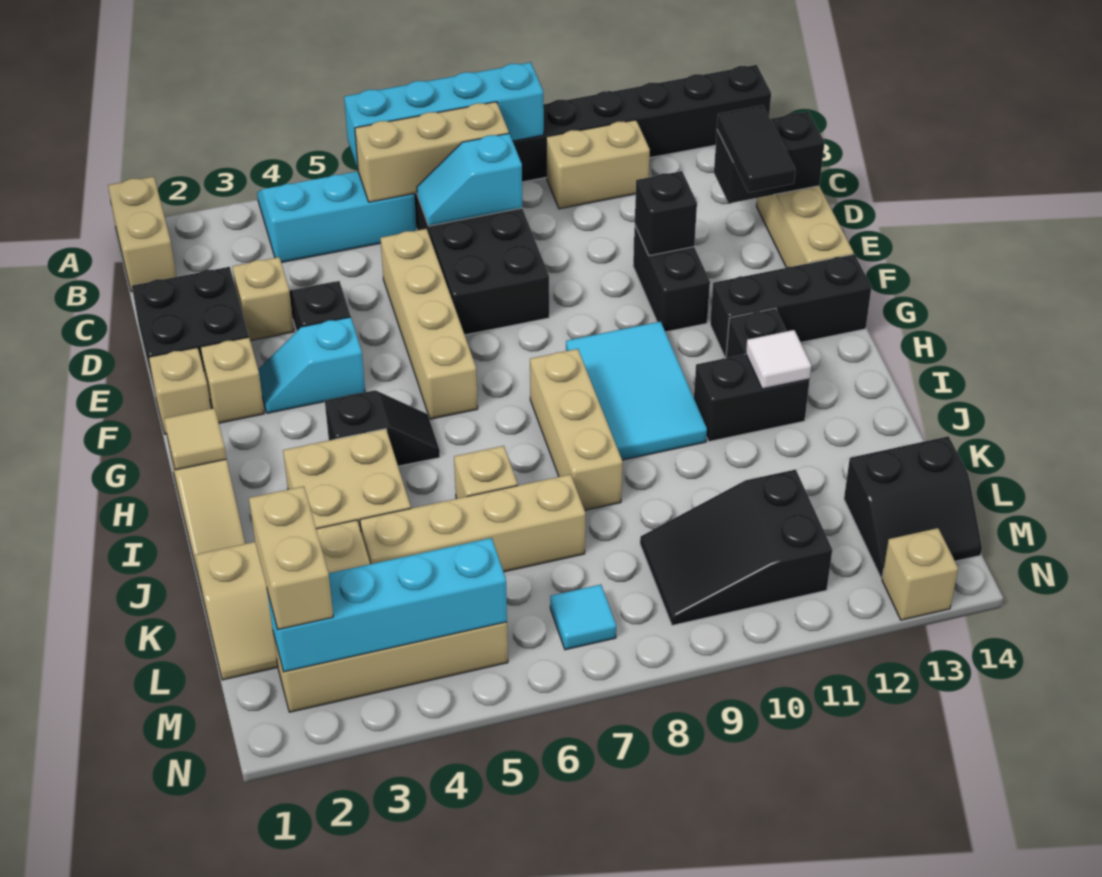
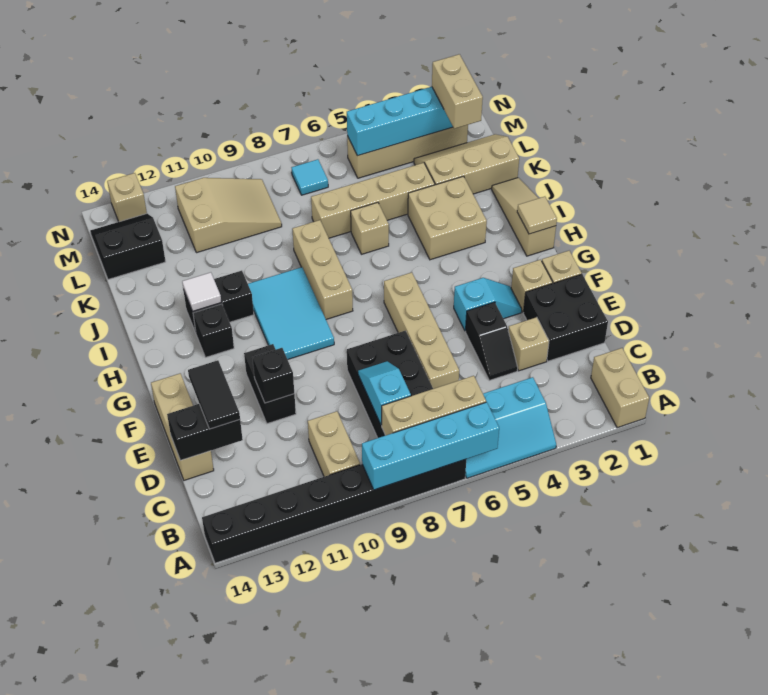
tan brick B10:B11 level 1 -> tan brick B10:C10 level 1
cyan slope C7:C8 level 2 top 8 -> cyan slope C8:D8 level 2 top C
black brick G12:G14 level 1 -> none
black slope H4:H5 level 1 top 4 -> none
black slope L9:M11 level 1 top 11 -> tan slope L9:M11 level 1 top 11

